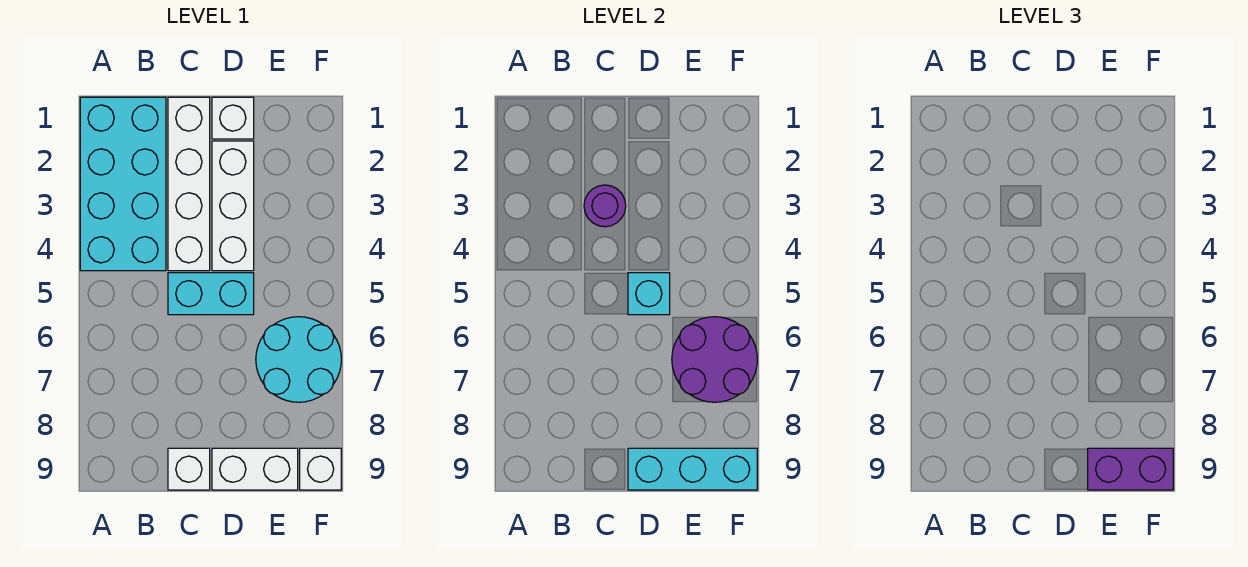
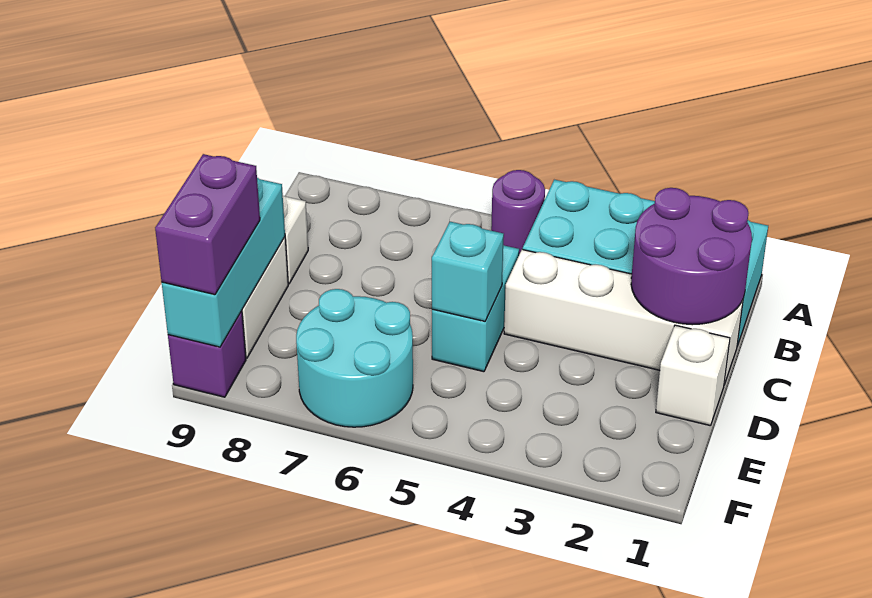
purple round brick C3 level 2 -> purple round brick A5 level 1
white brick D2:D4 level 1 -> none
purple round brick E6:F7 level 2 -> purple round brick B1:C2 level 2
white brick F9 level 1 -> purple brick F9 level 1

